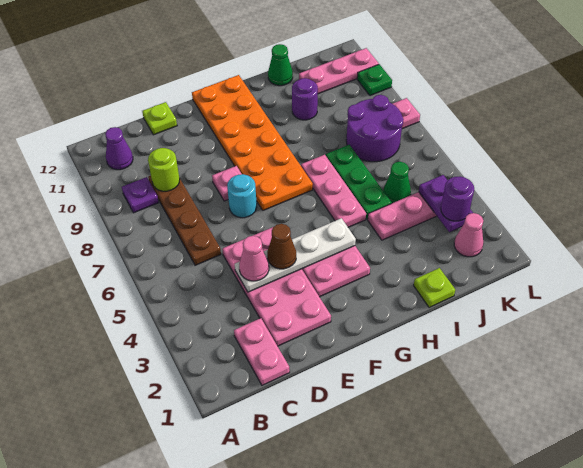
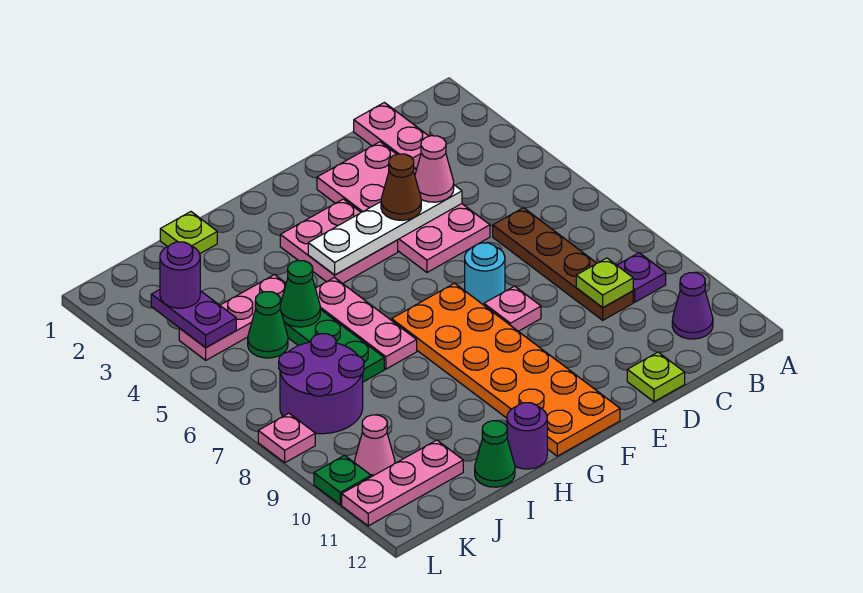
lime round brick C9 level 2 -> lime plate C9 level 2
none -> green cone I5 level 2
purple round brick I10 level 1 -> purple round brick H12 level 1
pink cone K2 level 1 -> pink cone K10 level 1

